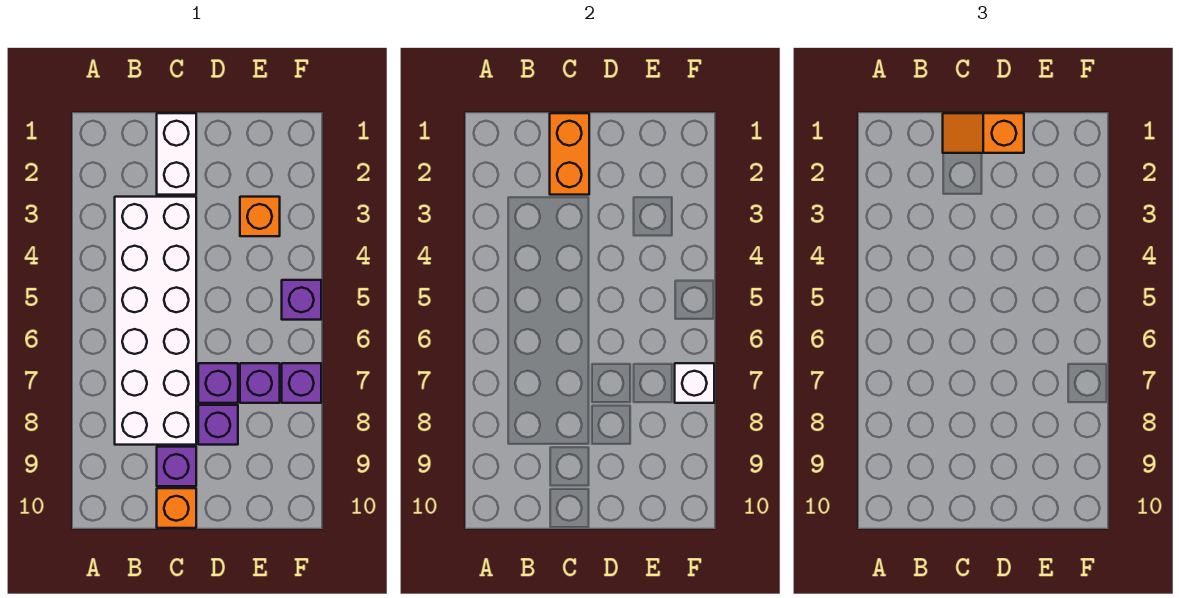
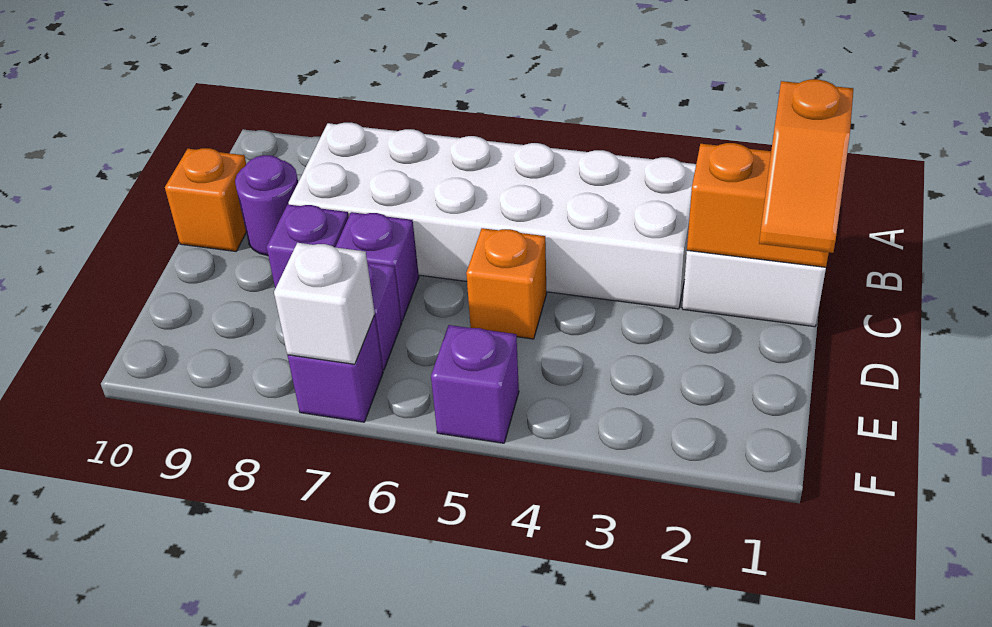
orange slope C1:D1 level 3 top D -> orange slope C1:D1 level 3 top C
purple brick C9 level 1 -> purple round brick C9 level 1
orange brick E3 level 1 -> orange brick D5 level 1

